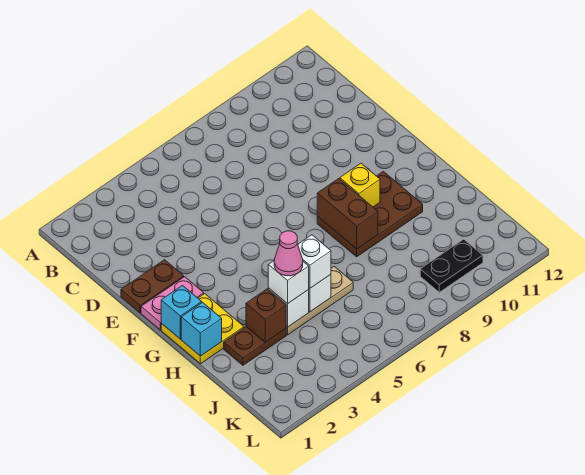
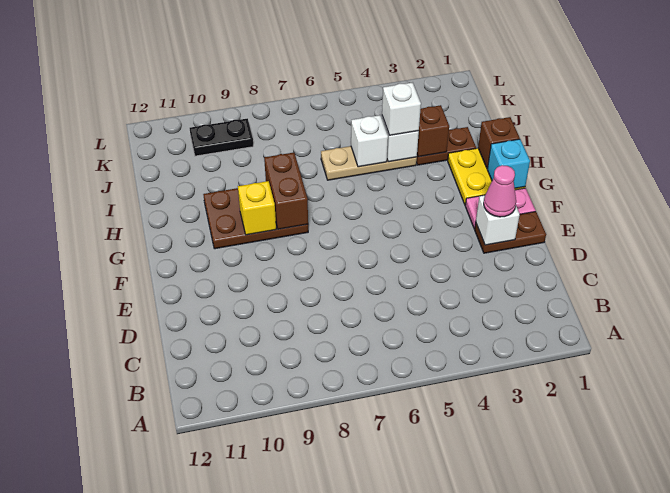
cyan brick H1 level 2 -> brown brick H1 level 2
pink cone I4 level 4 -> pink cone E2 level 3
white brick I5 level 3 -> white brick E2 level 2

